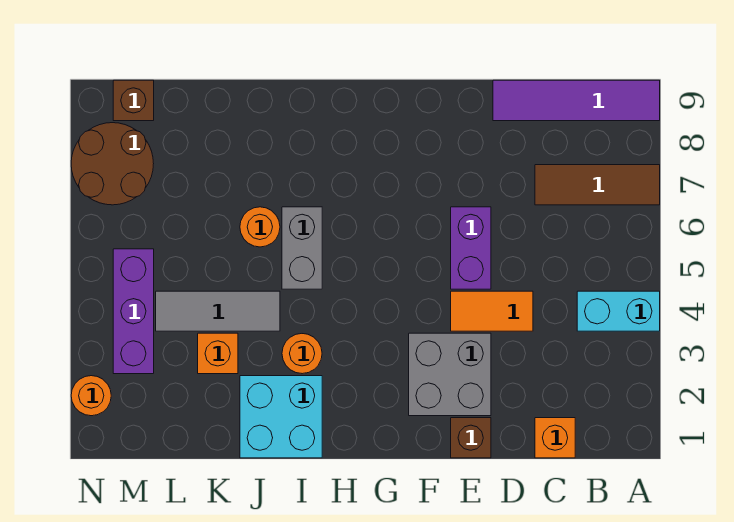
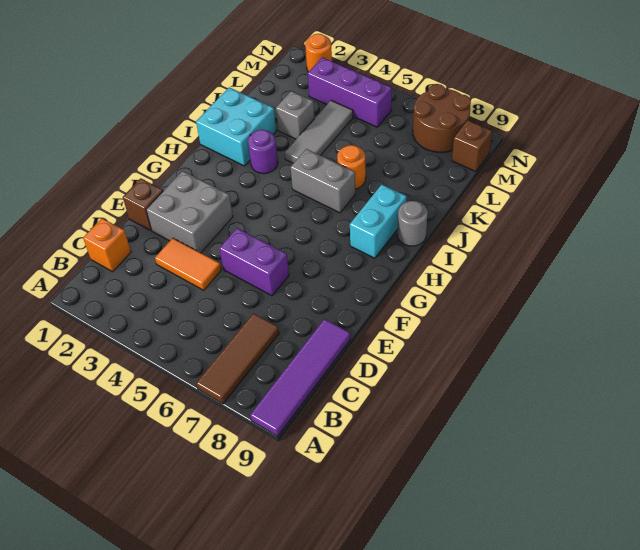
cyan brick A4:B4 level 1 -> cyan brick H8:I8 level 1
orange tile D4:E4 level 1 -> orange tile D3:D4 level 1
orange round brick I3 level 1 -> purple round brick I3 level 1
none -> grey round brick I9 level 1
orange brick K3 level 1 -> grey brick K3 level 1

